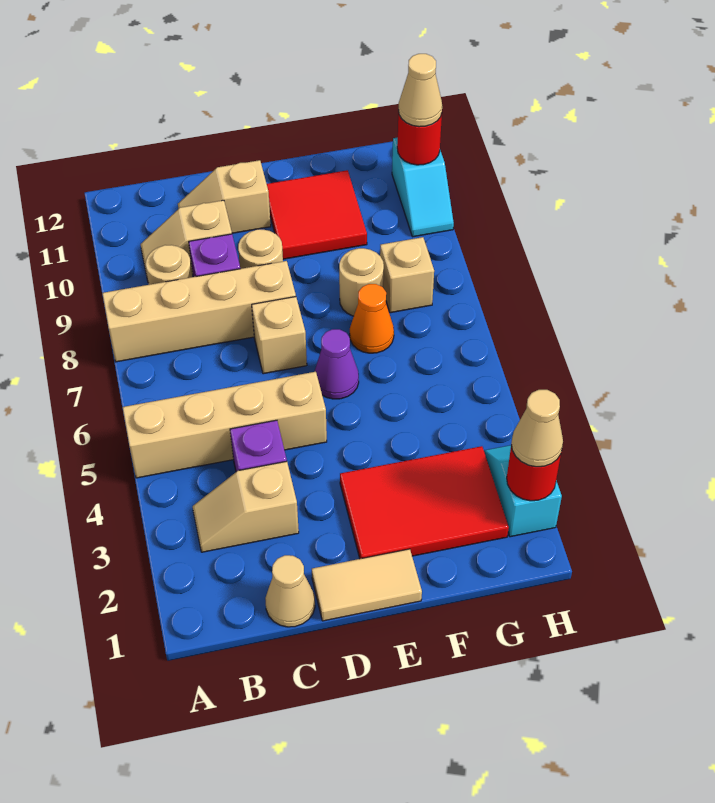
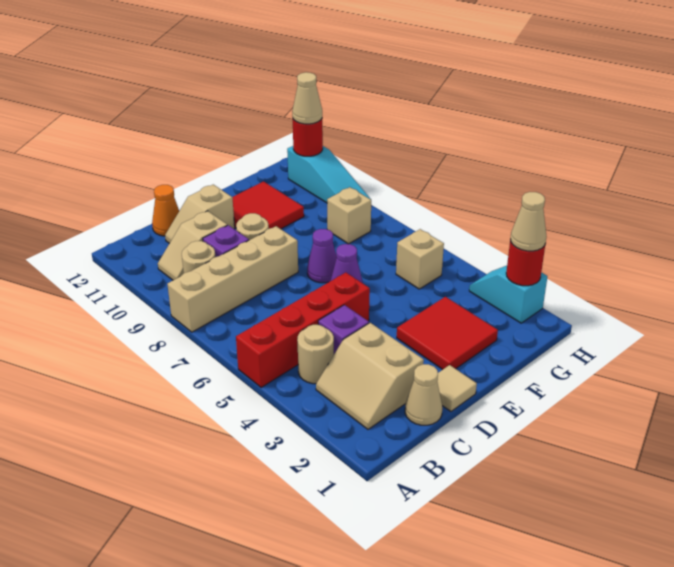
tan brick A5:D5 level 1 -> red brick A5:D5 level 1
tan slope B3:C3 level 1 top C -> tan slope B2:C3 level 1 top C
tan tile D1:E1 level 1 -> tan tile D1 level 1
tan brick D7 level 1 -> tan brick G5 level 1
red tile E2:G3 level 1 -> red tile E2:F3 level 1
none -> purple cone E7 level 1
orange cone F7 level 1 -> orange cone C12 level 1
tan round brick F8 level 1 -> tan round brick B4 level 1
cyan slope H10:H11 level 1 top 11 -> cyan slope H9:H11 level 1 top 11

